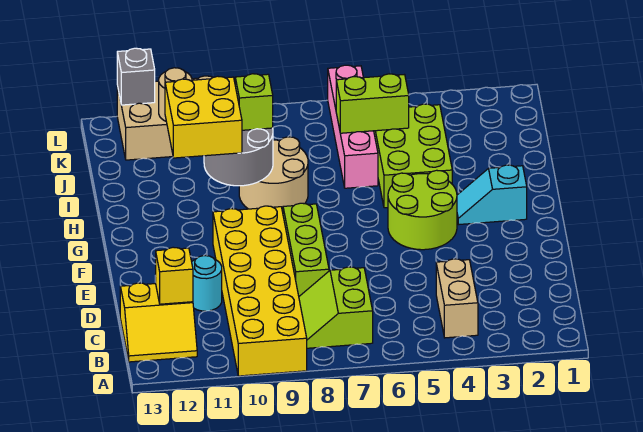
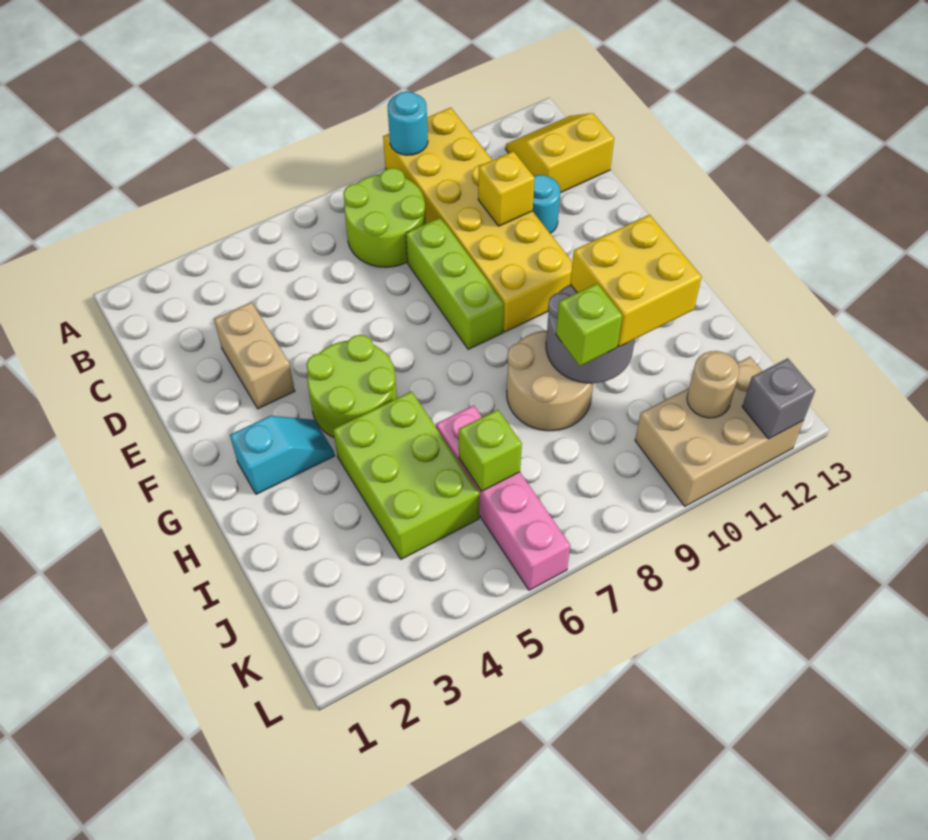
none -> cyan round brick A9 level 2
tan brick B4:C4 level 1 -> tan brick D3:E3 level 1
lime slope B7:C8 level 1 top 7 -> lime round brick B7:C8 level 1
yellow brick C12 level 2 -> yellow brick D10 level 2
lime brick J5:J6 level 2 -> lime brick J6 level 2

